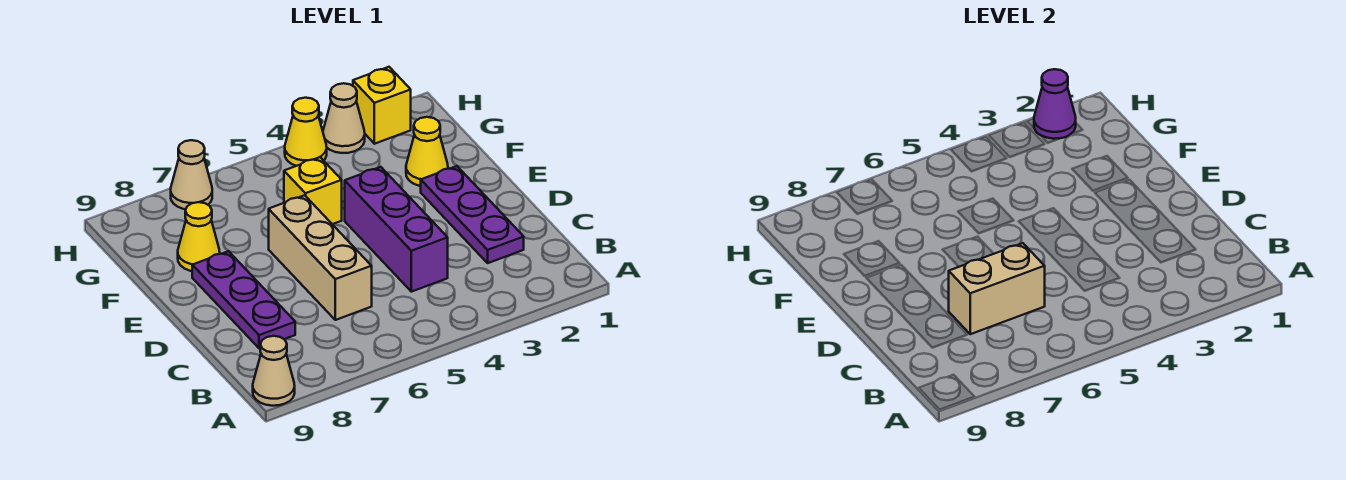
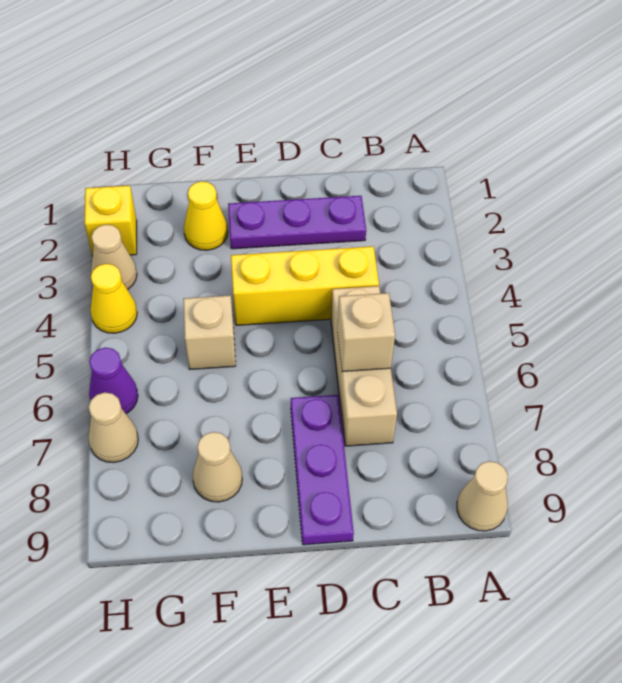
purple brick C4:E4 level 1 -> yellow brick C4:E4 level 1
tan brick C6:E6 level 1 -> tan brick C5:C7 level 1
tan brick C6:C7 level 2 -> tan brick C6 level 2
purple plate C8:E8 level 1 -> purple plate D7:D9 level 1
yellow brick F5 level 1 -> tan brick F5 level 1
yellow cone F8 level 1 -> tan cone F8 level 1
purple cone H2 level 2 -> purple cone H6 level 1

